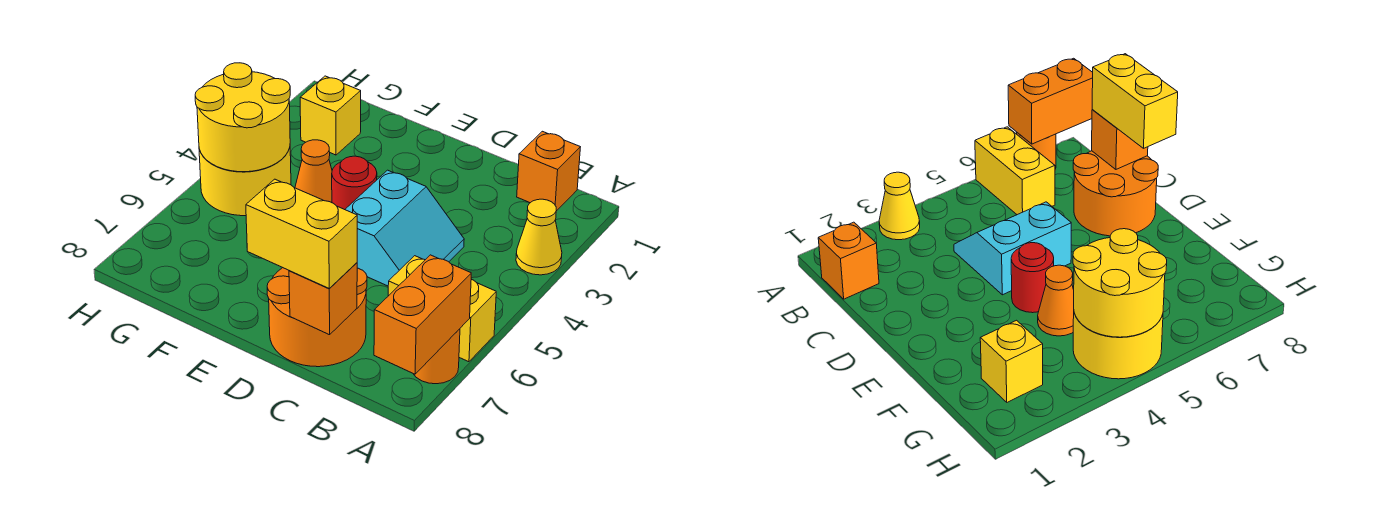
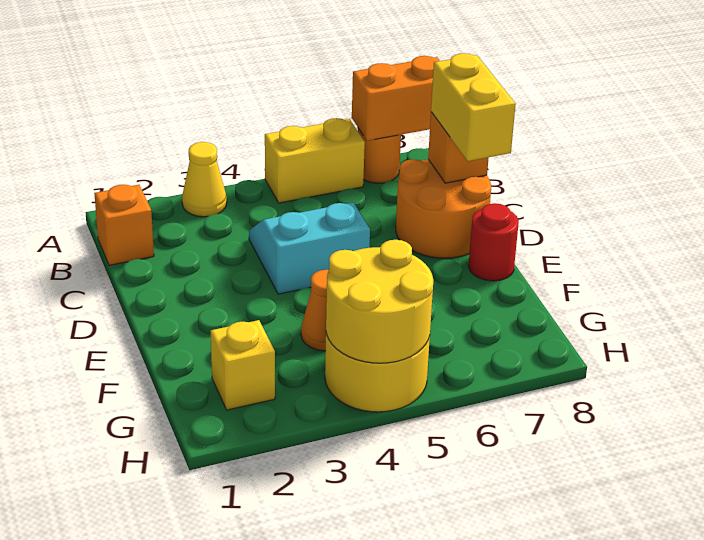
yellow brick A6:B6 level 1 -> yellow brick A5:A6 level 1
red round brick E4 level 1 -> red round brick E8 level 1

